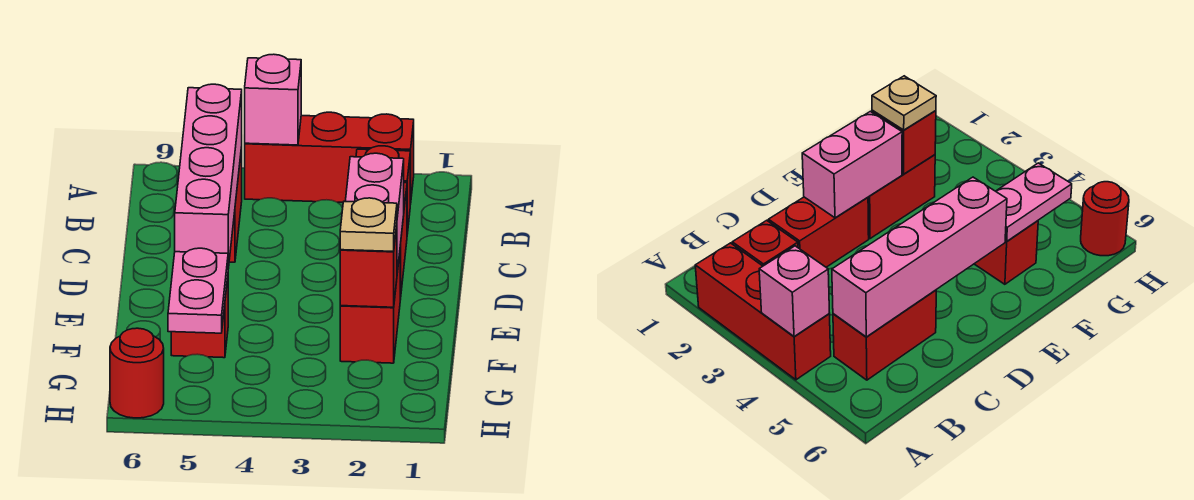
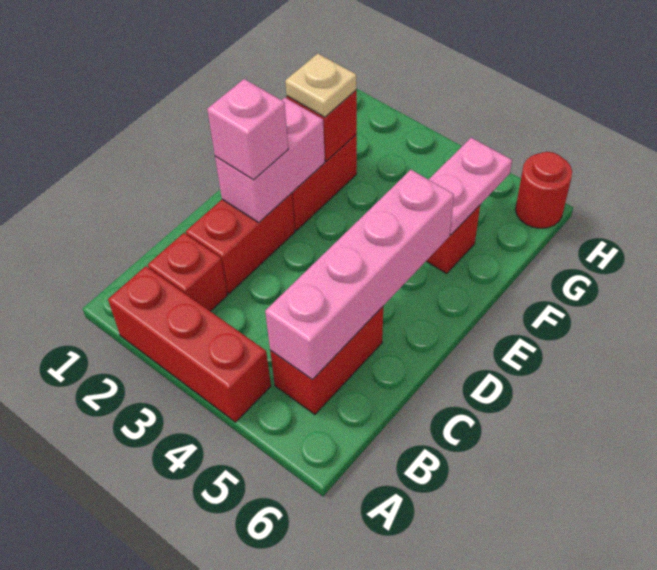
pink brick A4 level 2 -> pink brick D2 level 3

